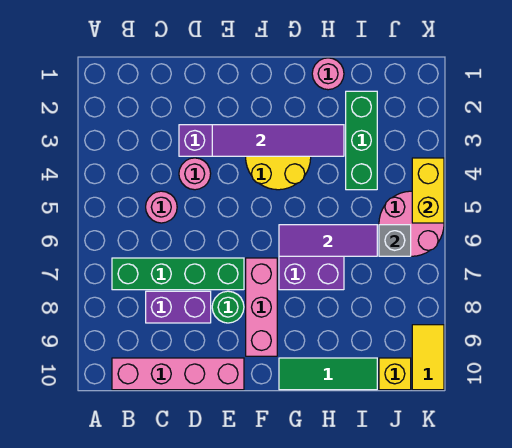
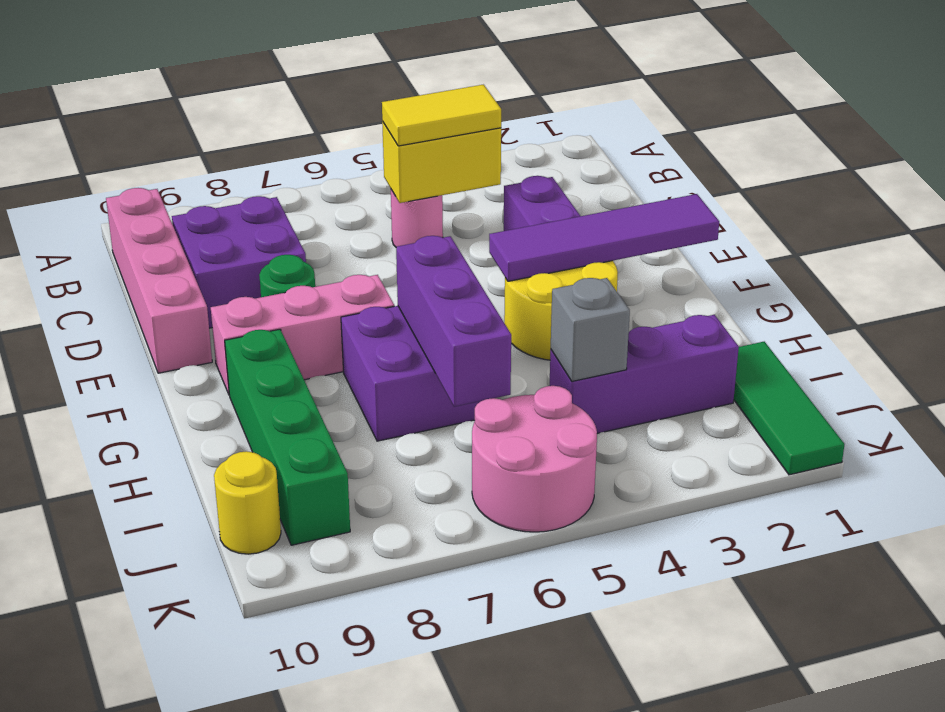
green brick B7:E7 level 1 -> green brick G9:J9 level 1
purple brick C8:D8 level 1 -> purple brick C8:D9 level 1
pink round brick D4 level 1 -> none
purple tile E3:H3 level 2 -> purple tile F1:F4 level 2
purple tile G6:I6 level 2 -> purple brick G6:I6 level 2
green tile G10:I10 level 1 -> green tile I1:K1 level 1
pink round brick H1 level 1 -> none
green brick I2:I4 level 1 -> purple brick I2:I4 level 1
grey brick J6 level 2 -> grey brick I4 level 2
yellow brick J10 level 1 -> yellow round brick J10 level 1
yellow brick K4:K5 level 2 -> yellow brick C4:C5 level 2
yellow tile K9:K10 level 1 -> yellow tile C4:C5 level 3

